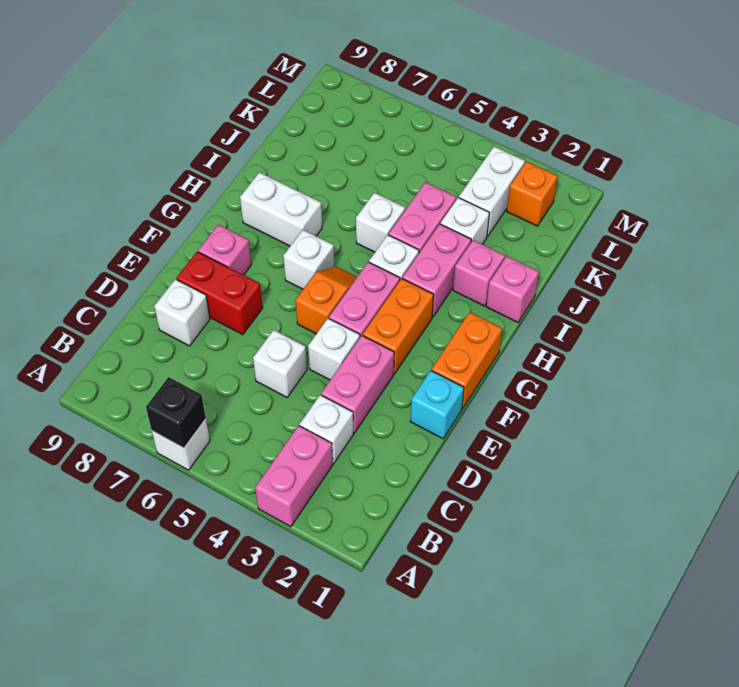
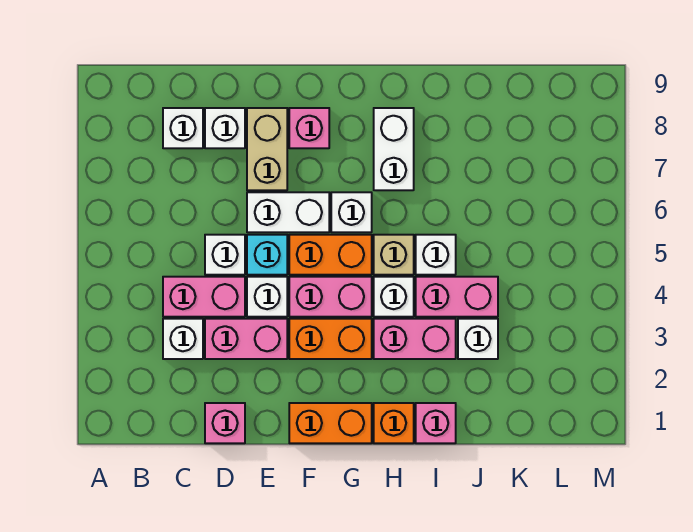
pink brick A3:B3 level 1 -> pink brick C4:D4 level 1
white brick A6 level 1 -> white brick C8 level 1
black brick A6 level 2 -> none
cyan brick E1 level 1 -> cyan brick E5 level 1
red brick E7:E8 level 1 -> tan brick E7:E8 level 1
orange slope F5:G5 level 1 top F -> orange brick F5:G5 level 1
none -> tan brick H5 level 1
pink brick I2 level 1 -> pink brick D1 level 1
white brick K3:L3 level 1 -> white brick E6:F6 level 1
orange brick L2 level 1 -> orange brick H1 level 1

